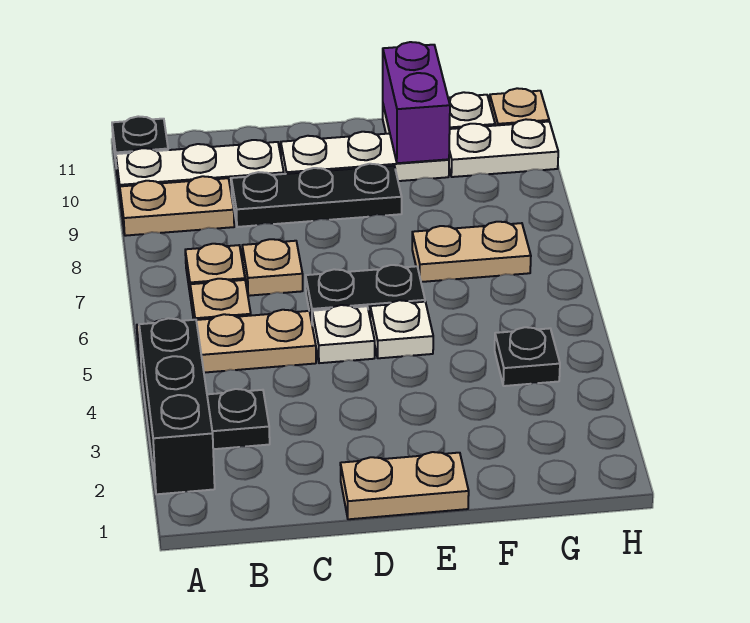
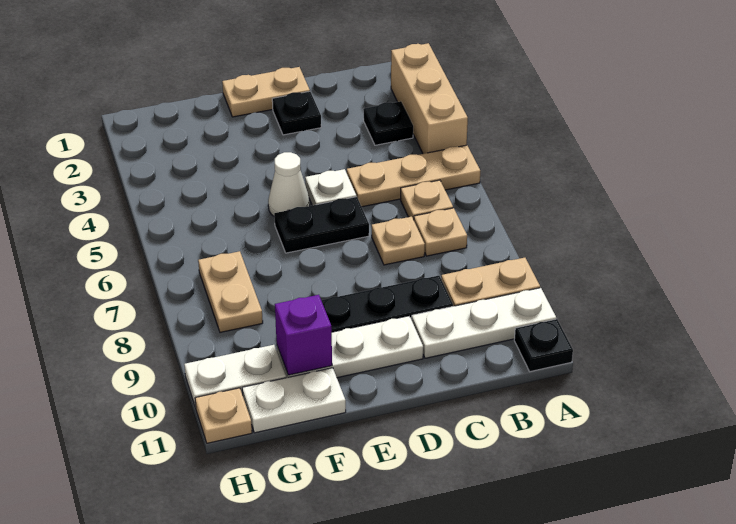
black brick A2:A4 level 1 -> tan brick A2:A4 level 1
white plate E5 level 1 -> white cone E5 level 1
tan plate F7:G7 level 1 -> tan plate G7:G8 level 1
purple brick F10:F11 level 2 -> purple brick F10 level 2
black plate G4 level 1 -> black plate D2 level 1

